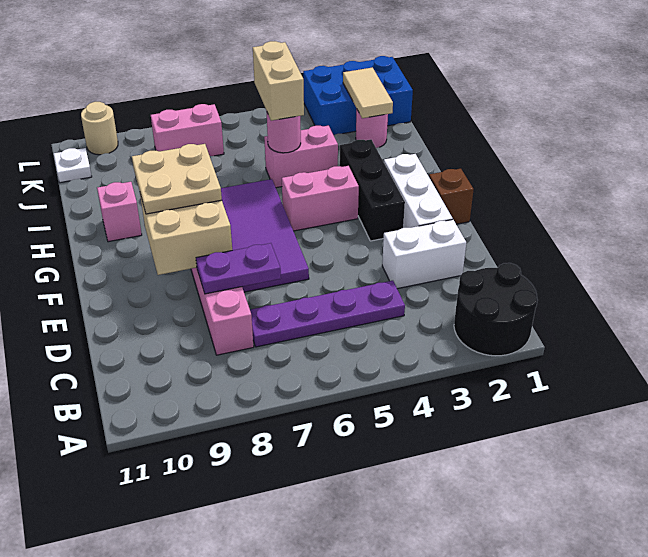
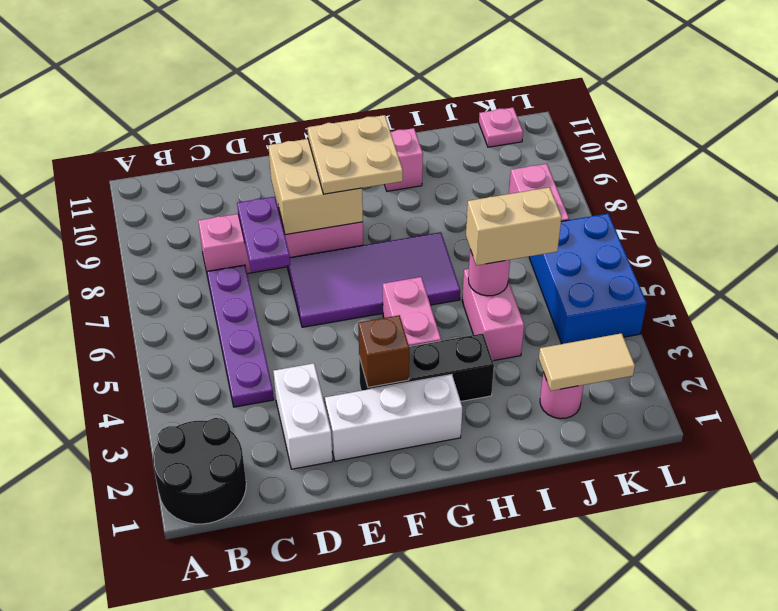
brown brick F1 level 1 -> brown brick F3 level 2
blue brick K1:L3 level 1 -> blue brick K4:L6 level 1
white plate K11 level 1 -> pink plate K11 level 1
tan round brick L10 level 1 -> none

